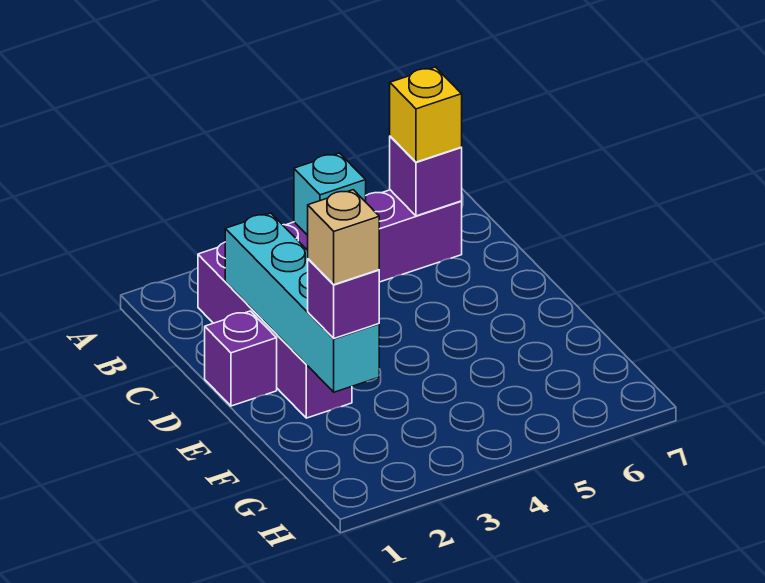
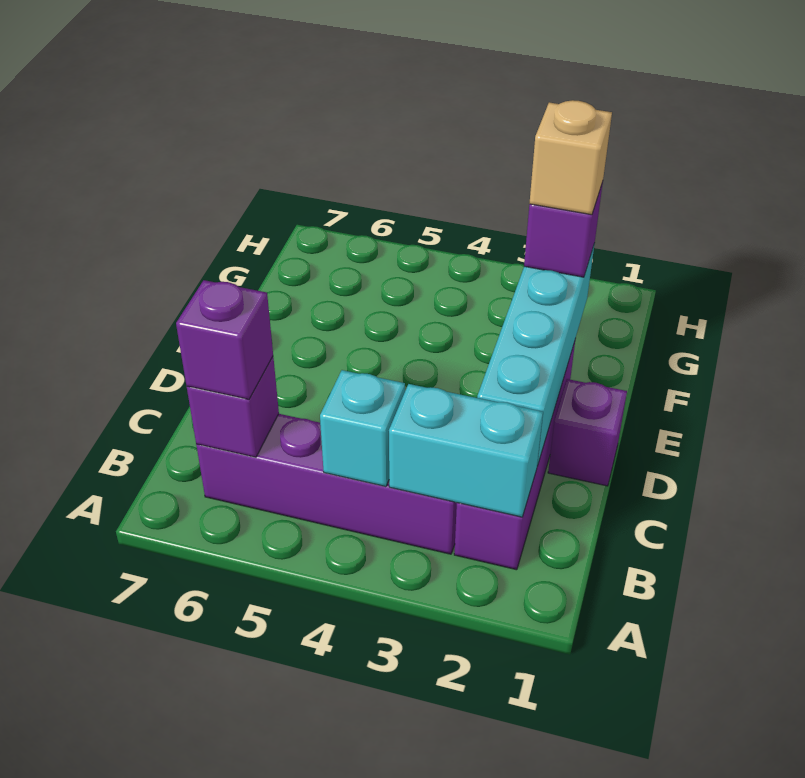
none -> cyan brick B2:B3 level 2
yellow brick B6 level 3 -> purple brick B6 level 3

